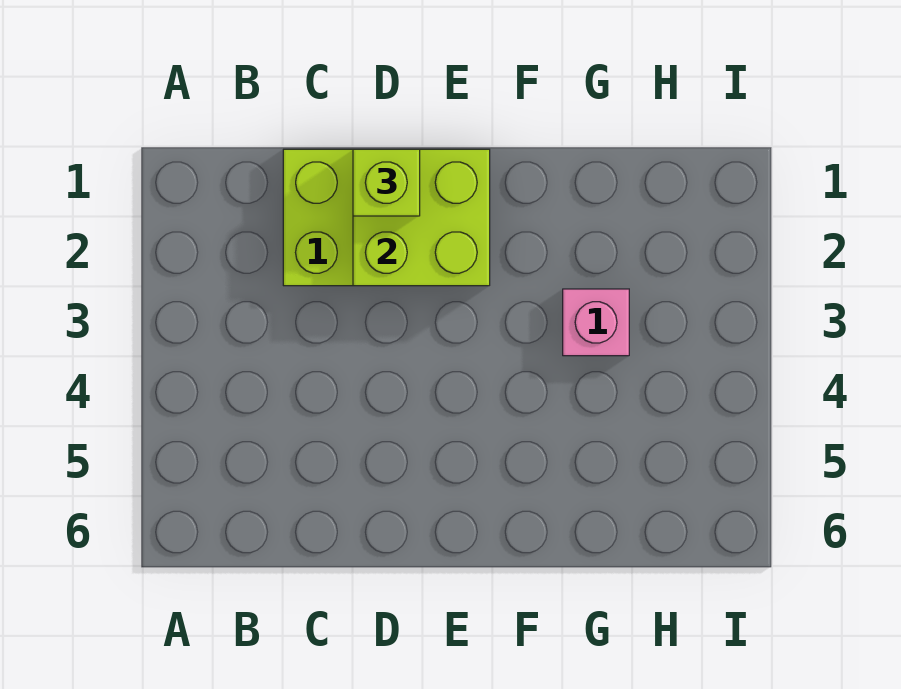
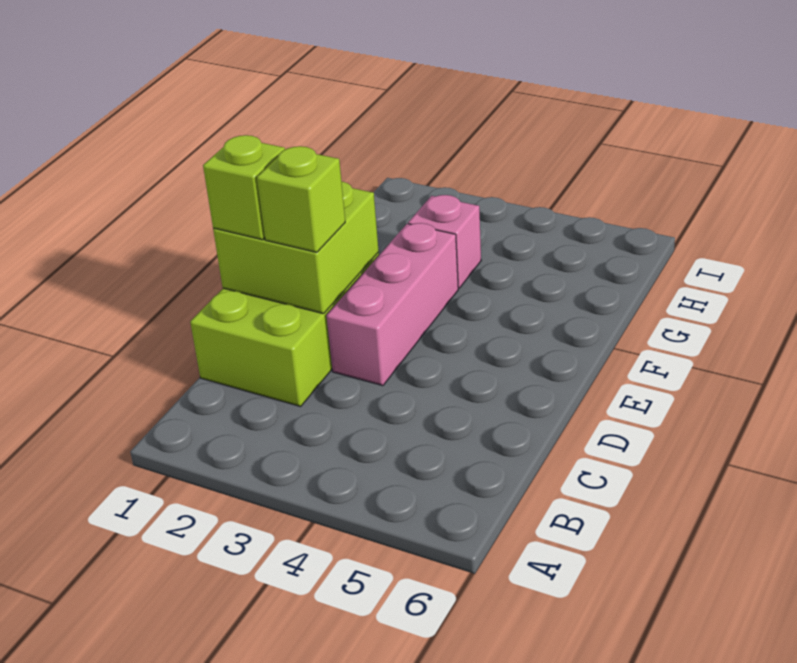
none -> lime brick D2 level 3
none -> pink brick D3:F3 level 1

